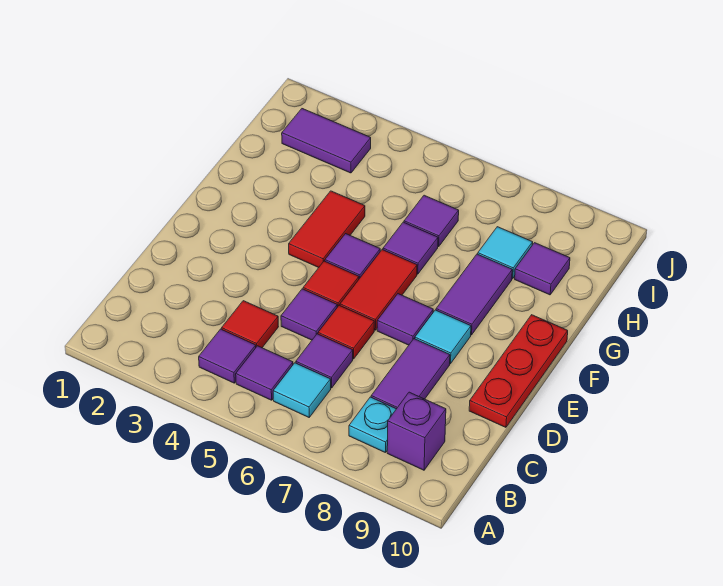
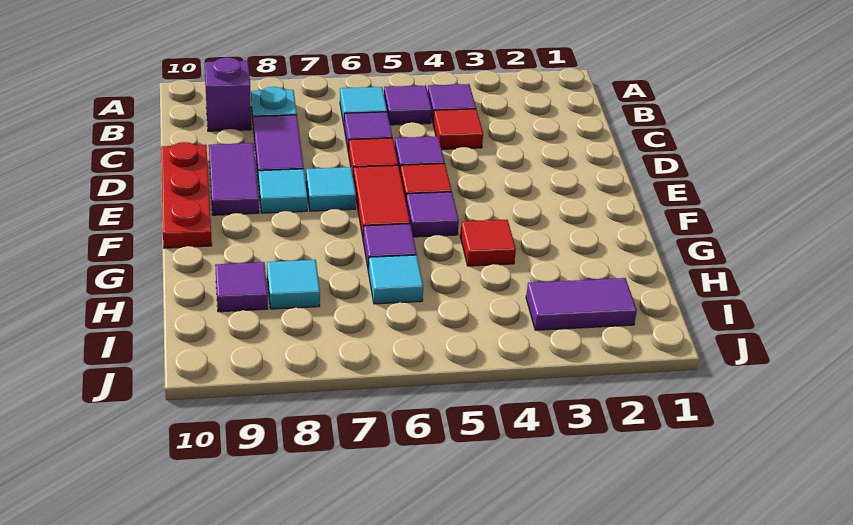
purple tile E7 level 1 -> cyan tile E7 level 1
red tile F4:G4 level 1 -> red tile G4 level 1
purple tile F8:G8 level 1 -> purple tile D9:E9 level 1
purple tile H6 level 1 -> cyan tile H6 level 1

